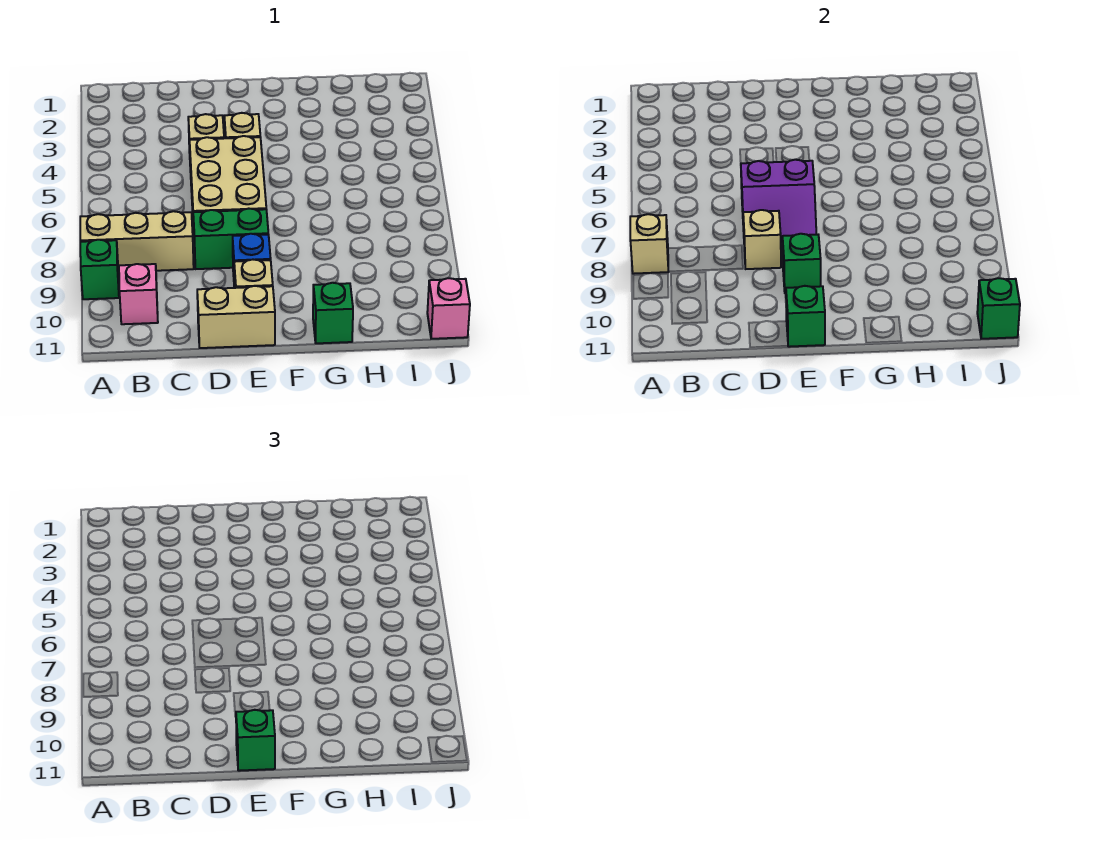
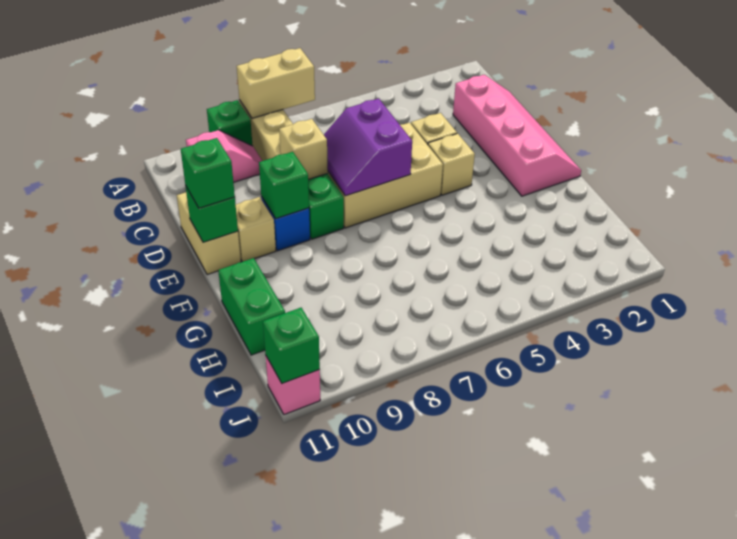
tan brick A8 level 2 -> tan brick A7:A8 level 2
none -> pink slope C1:F2 level 1 top 2
green brick G11 level 1 -> green brick G11:H11 level 1

